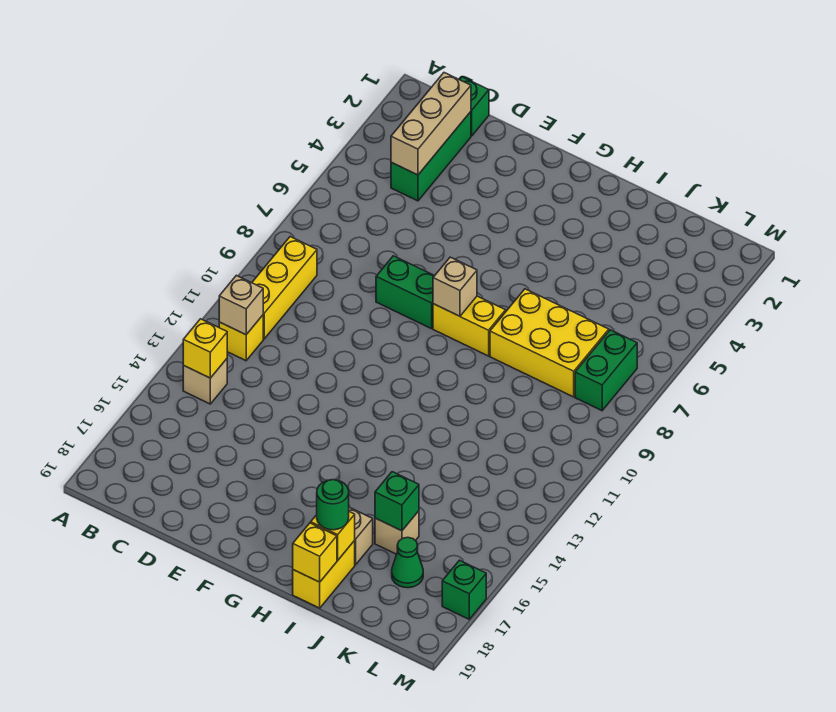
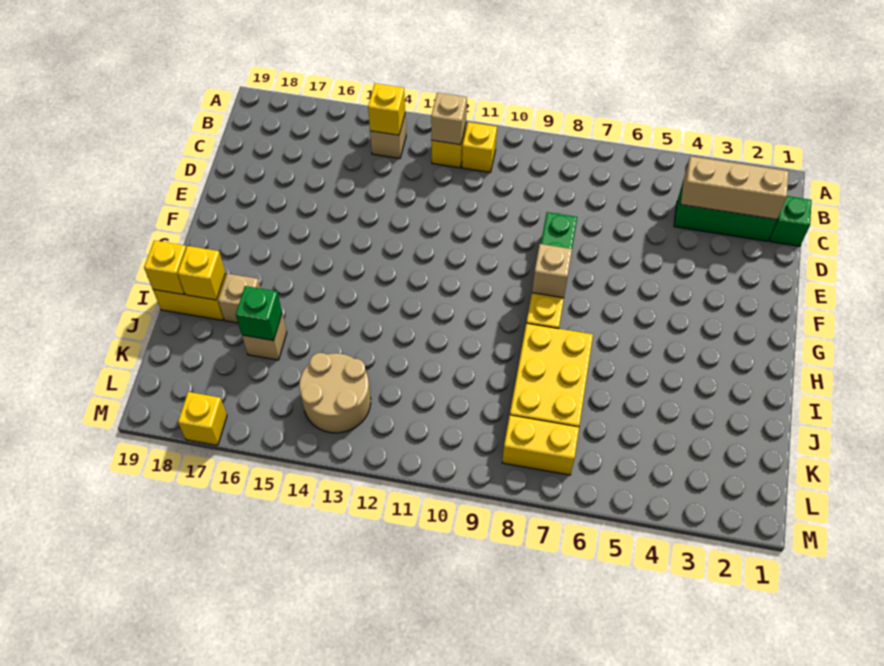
yellow brick B9:B11 level 1 -> yellow brick B11 level 1
green round brick I18 level 3 -> none
none -> tan round brick K13:L14 level 1
green cone K17 level 1 -> none
green brick L7:L8 level 1 -> yellow brick L7:L8 level 1
green brick M17 level 1 -> yellow brick M17 level 1

